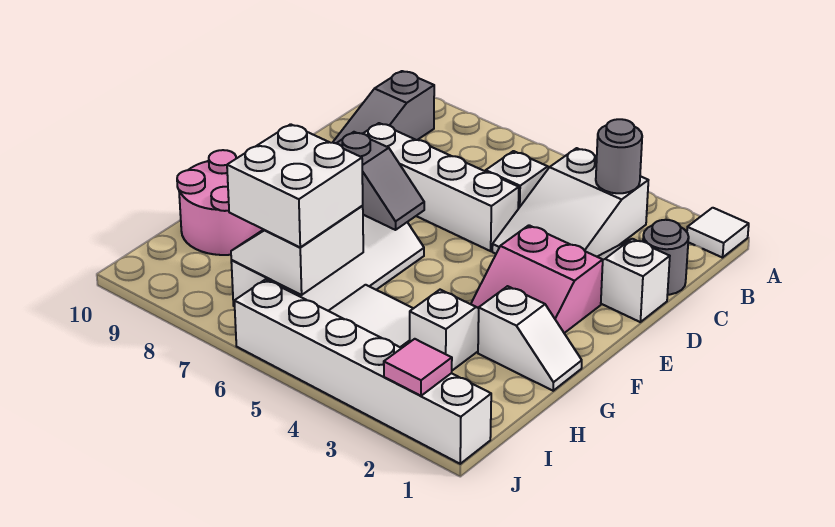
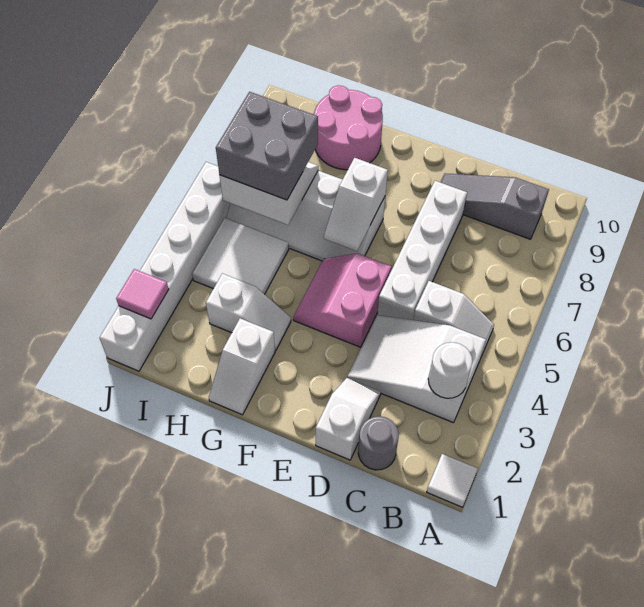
grey round brick B3 level 2 -> white round brick B3 level 2
pink slope E2:F3 level 1 top E -> pink slope E4:F5 level 1 top E
grey slope F6:F7 level 2 top 7 -> white slope F6:F7 level 2 top 7
white brick H6:I7 level 3 -> grey brick H6:I7 level 3

